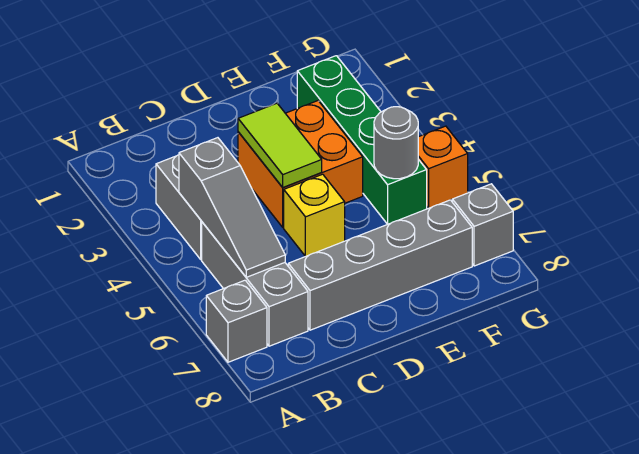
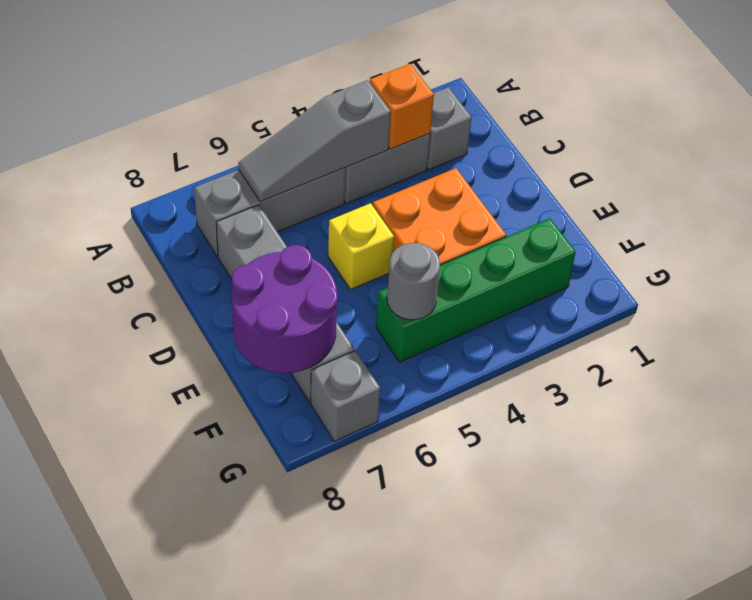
grey brick A7 level 1 -> grey brick B2 level 1
lime tile D3:D4 level 2 -> none
none -> purple round brick E7:F8 level 2
orange brick G5 level 1 -> orange brick B3 level 2

